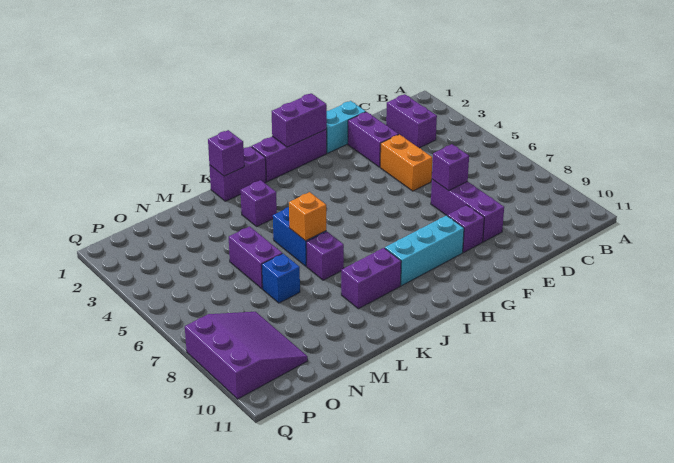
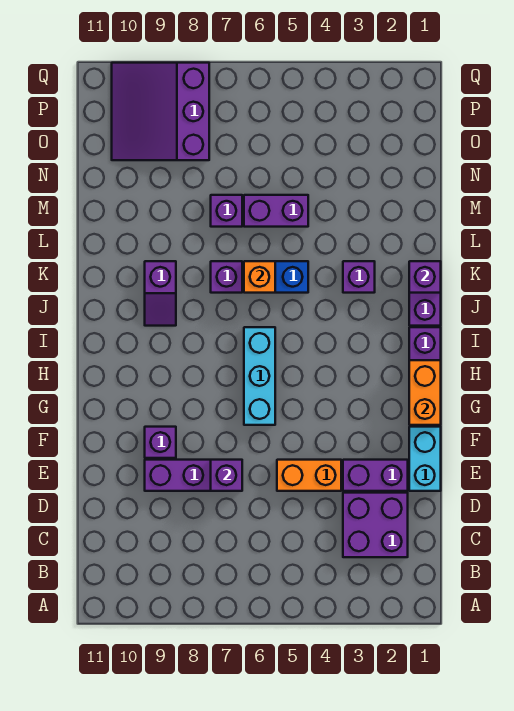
purple brick C2:C3 level 1 -> purple brick C2:D3 level 1
purple brick G1:H1 level 2 -> orange brick G1:H1 level 2
cyan brick G9:I9 level 1 -> cyan brick G6:I6 level 1
purple brick J9:K9 level 1 -> purple slope J9:K9 level 1 top K
blue brick M7 level 1 -> purple brick M7 level 1
purple slope O8:Q10 level 1 top Q -> purple slope O8:Q10 level 1 top 8

